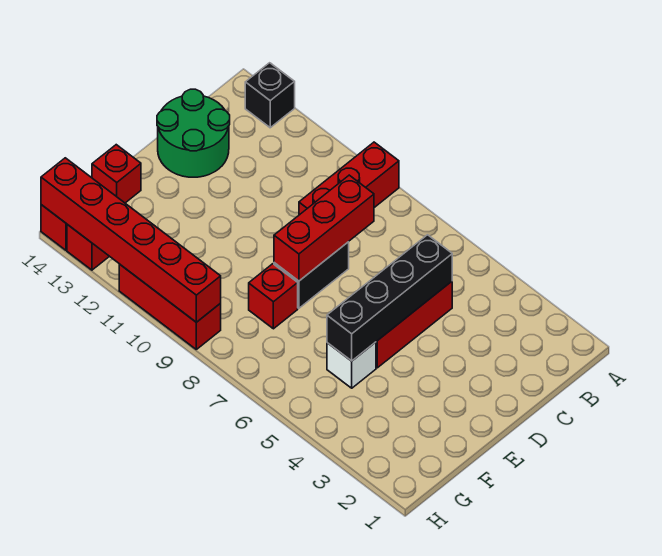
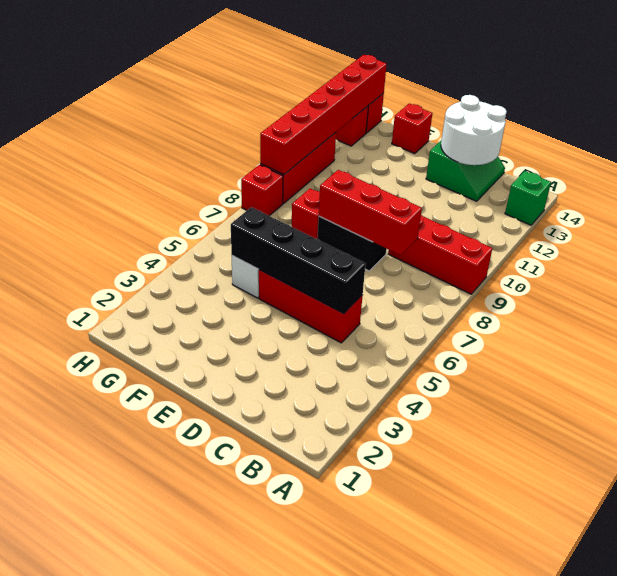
black brick A13 level 1 -> green brick A13 level 1
green round brick C13:D14 level 1 -> green slope C13:D14 level 1 top D
none -> white round brick C13:D14 level 2
none -> red brick H8 level 1

